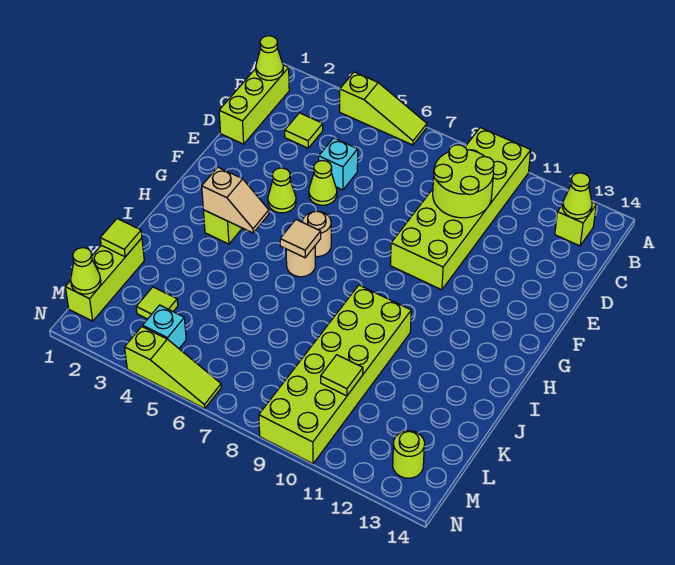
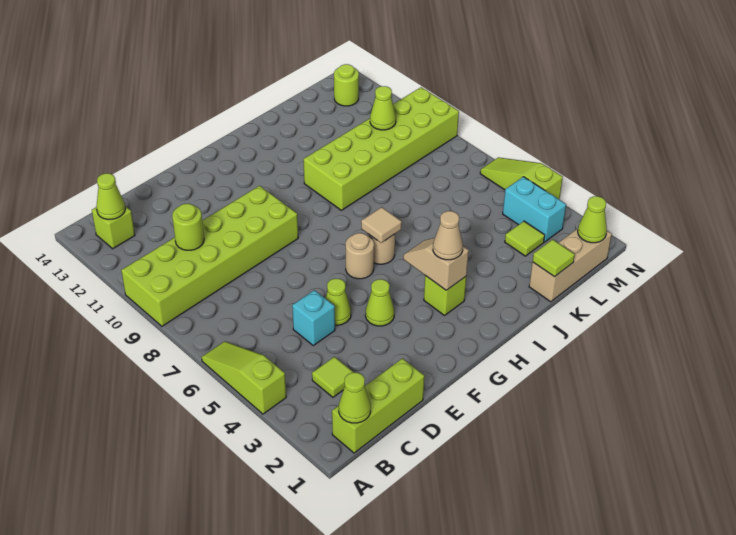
lime round brick C9:D10 level 2 -> lime round brick C10 level 2
none -> tan cone H3 level 3
lime brick K1:M1 level 1 -> tan brick K1:M1 level 1
lime tile L10 level 2 -> lime cone L10 level 2
cyan brick M4 level 1 -> cyan brick M3:M4 level 1

